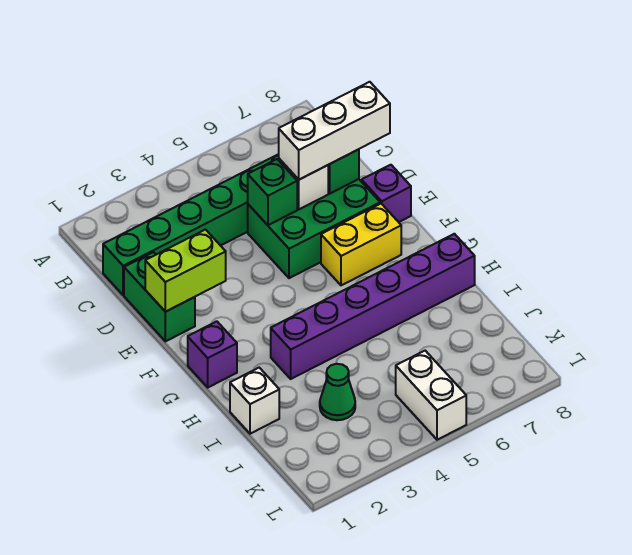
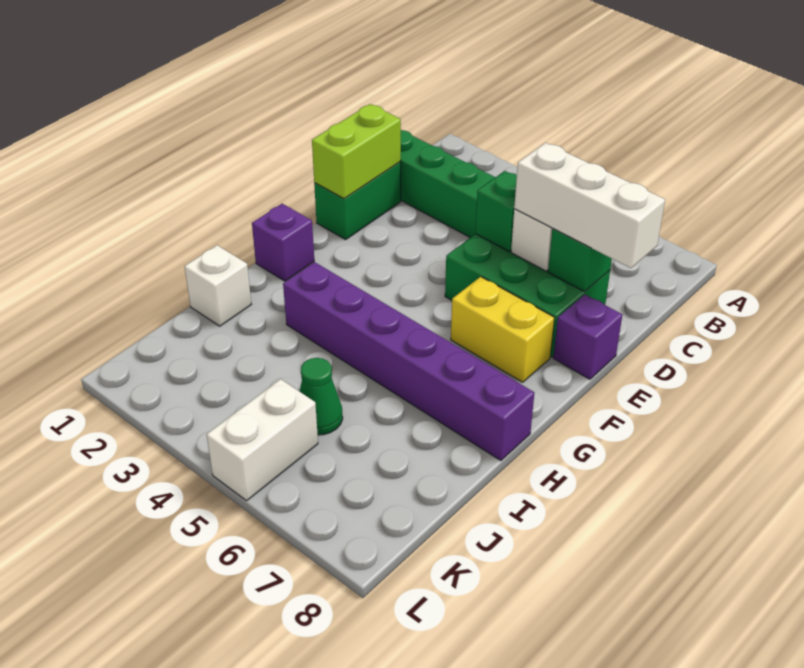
lime brick E1:E2 level 2 -> lime brick D1:E1 level 2
green cone J3 level 1 -> green cone J5 level 1

